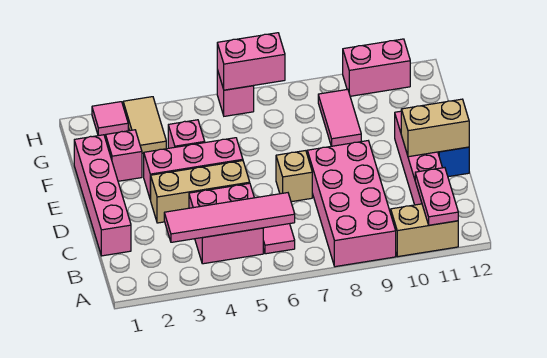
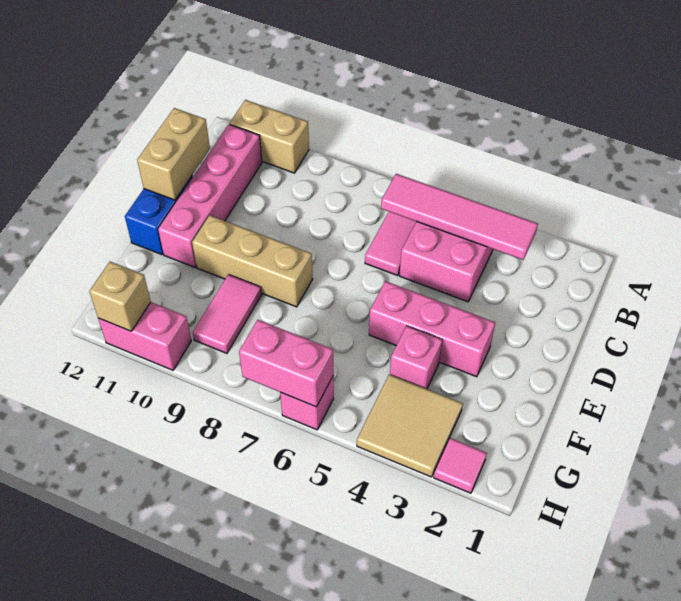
pink brick A8:D9 level 1 -> none
pink plate A11:B11 level 2 -> none
pink brick C1:F1 level 1 -> none
tan brick D3:D5 level 1 -> tan brick E8:E10 level 1
tan brick D7 level 1 -> tan brick H11 level 2
tan brick D11:D12 level 2 -> tan brick C12:D12 level 2
pink brick F2 level 1 -> none
tan tile G3:H3 level 1 -> tan tile G3:H4 level 1

